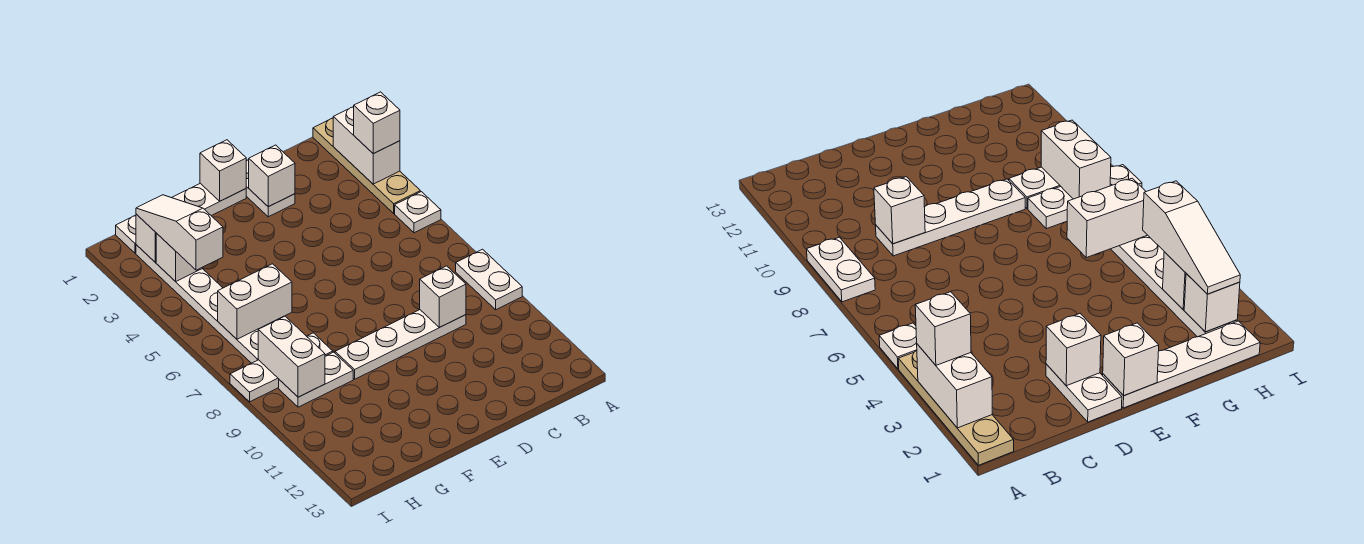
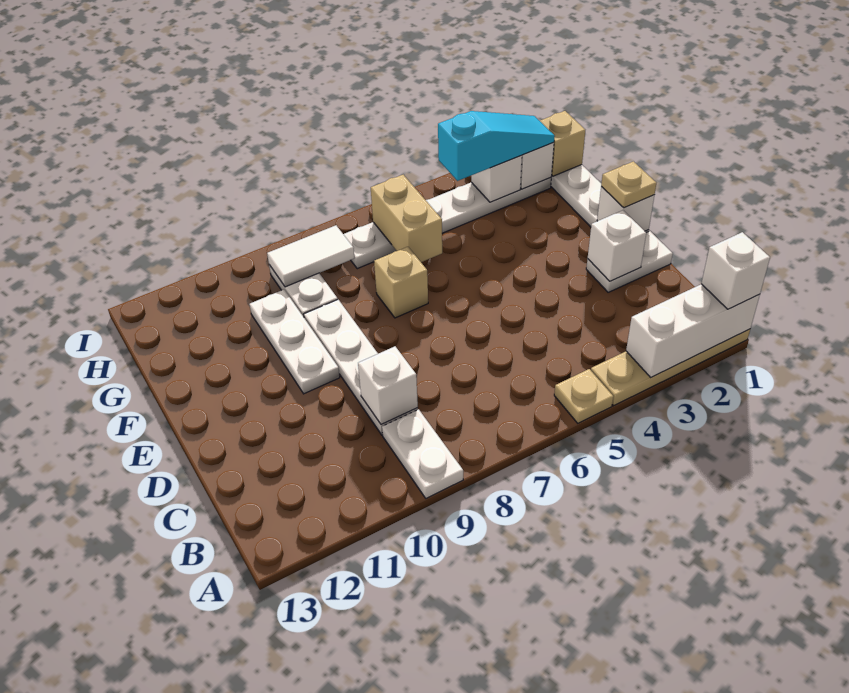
white brick A2:A3 level 2 -> white brick A1:A3 level 2
white brick A3 level 3 -> white brick A1 level 3
white plate A5 level 1 -> tan plate A5 level 1
white plate A8:A9 level 1 -> white plate A9:B9 level 1
none -> tan plate E1 level 3
none -> tan brick F7 level 1
white brick G6:H6 level 2 -> tan brick G6:H6 level 2
white plate G8:I8 level 1 -> white plate E10:G10 level 1
none -> tan brick H1 level 2
white slope H2:H4 level 3 top 4 -> cyan slope H2:H4 level 3 top 4
white brick H8:H9 level 2 -> white tile H8:H9 level 2

